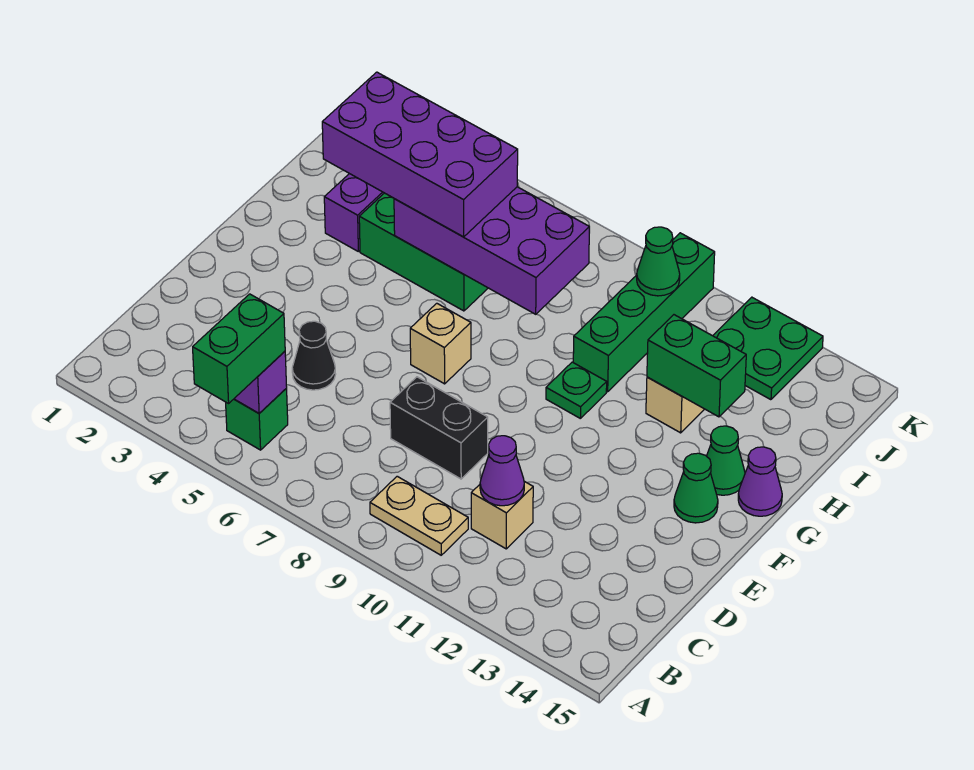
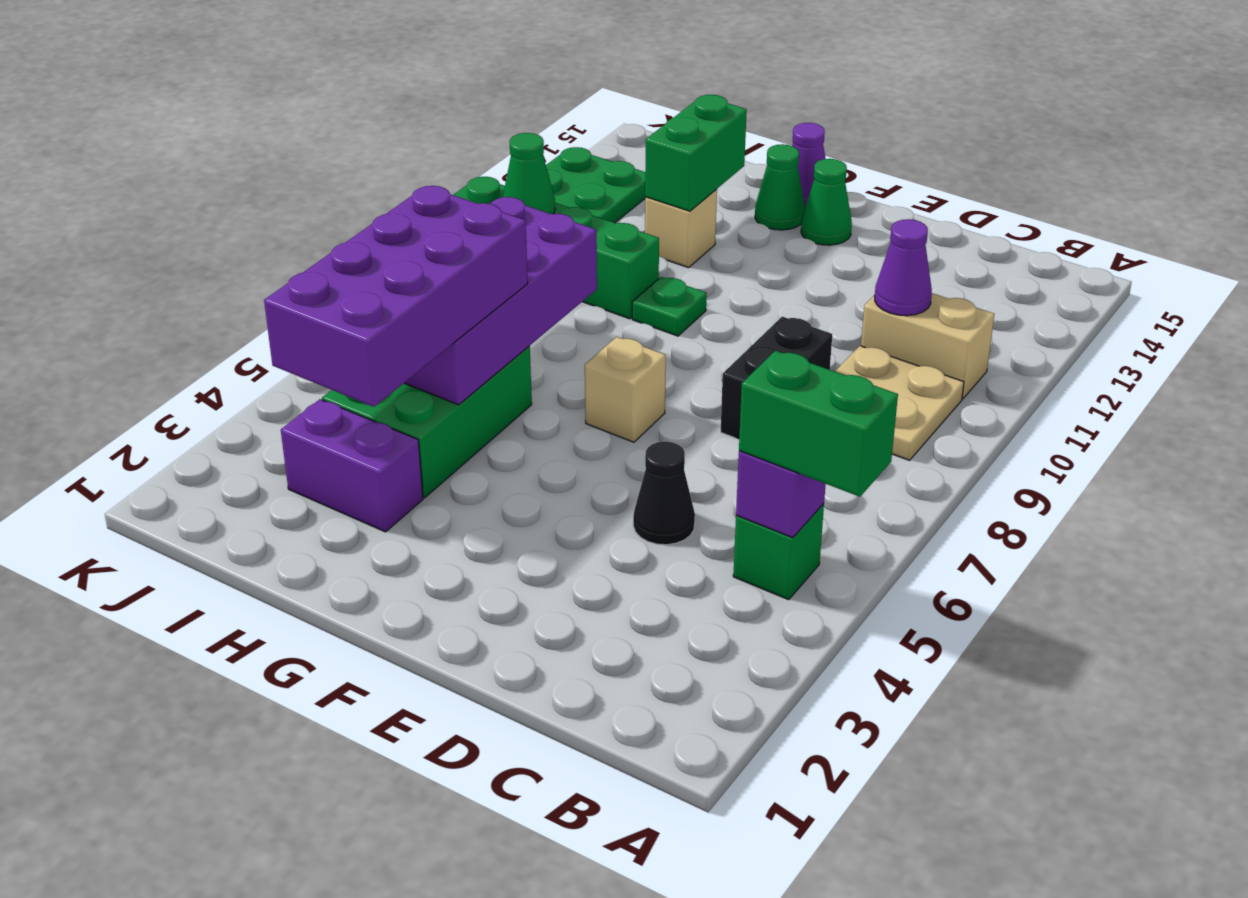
tan plate B9:B10 level 1 -> tan plate B9:C10 level 1
tan brick C11 level 1 -> tan brick B11:C11 level 1

